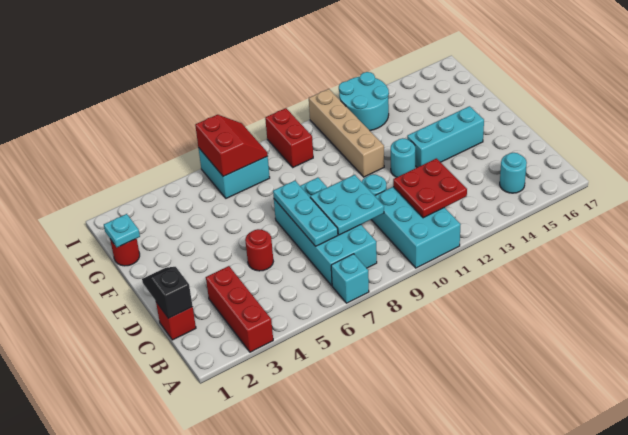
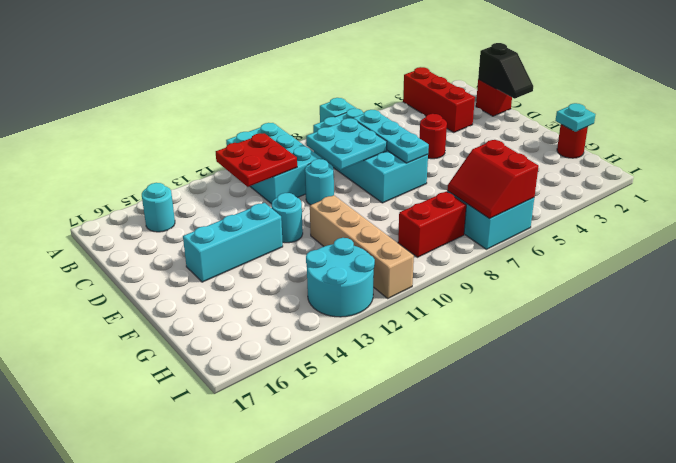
red brick H9:I9 level 1 -> red brick H8:H9 level 1

